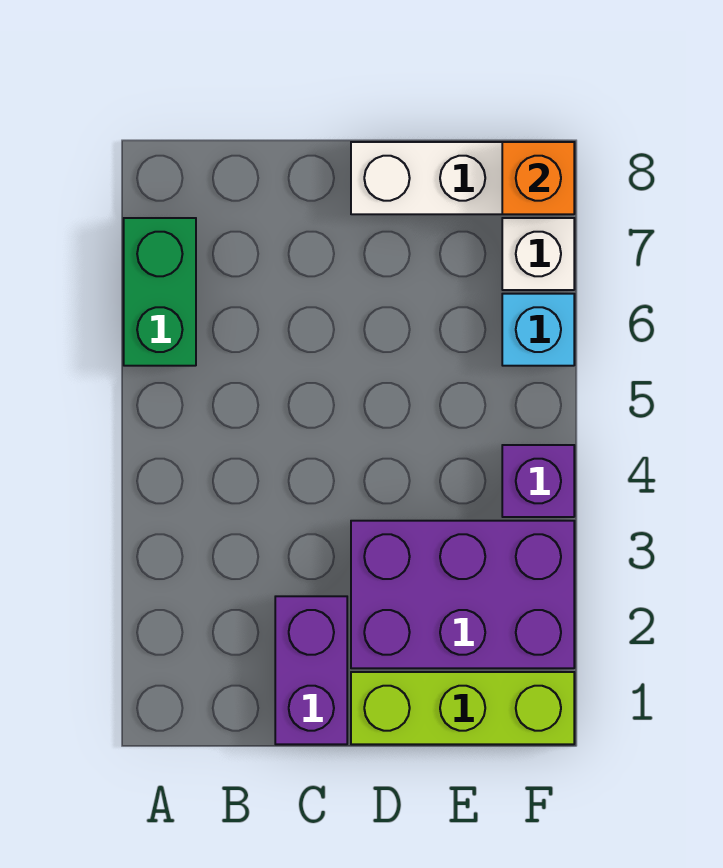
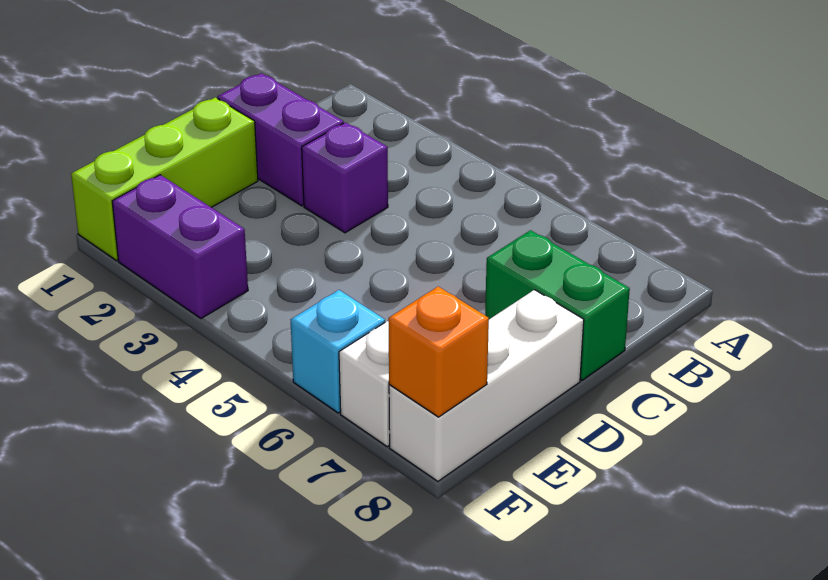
green brick A6:A7 level 1 -> green brick C7:C8 level 1
purple brick D2:F3 level 1 -> purple brick F2:F3 level 1
purple brick F4 level 1 -> purple brick C3 level 1

